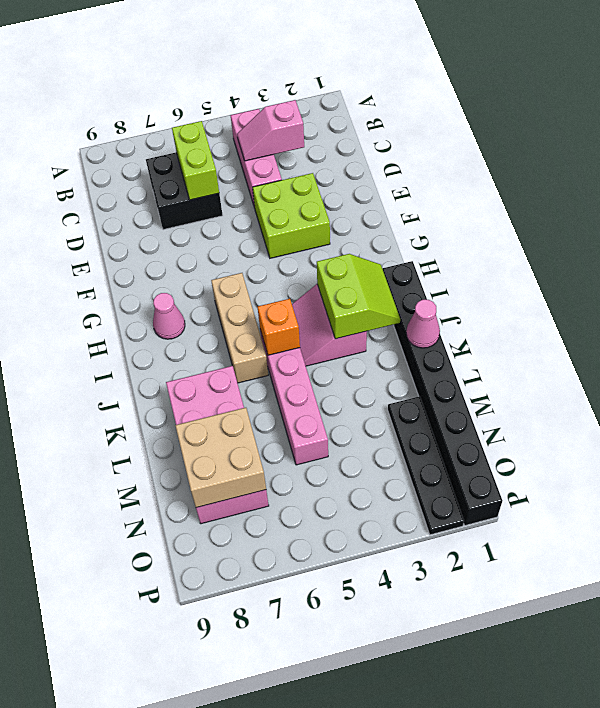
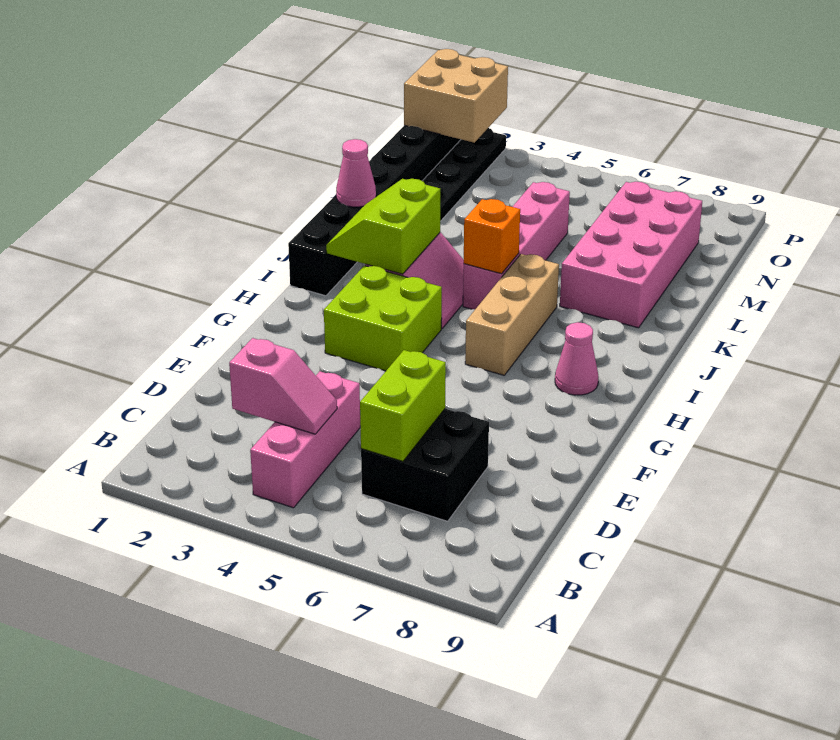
lime brick E3:F4 level 1 -> lime brick G3:H4 level 1
tan brick M7:N8 level 2 -> tan brick O1:P2 level 2

